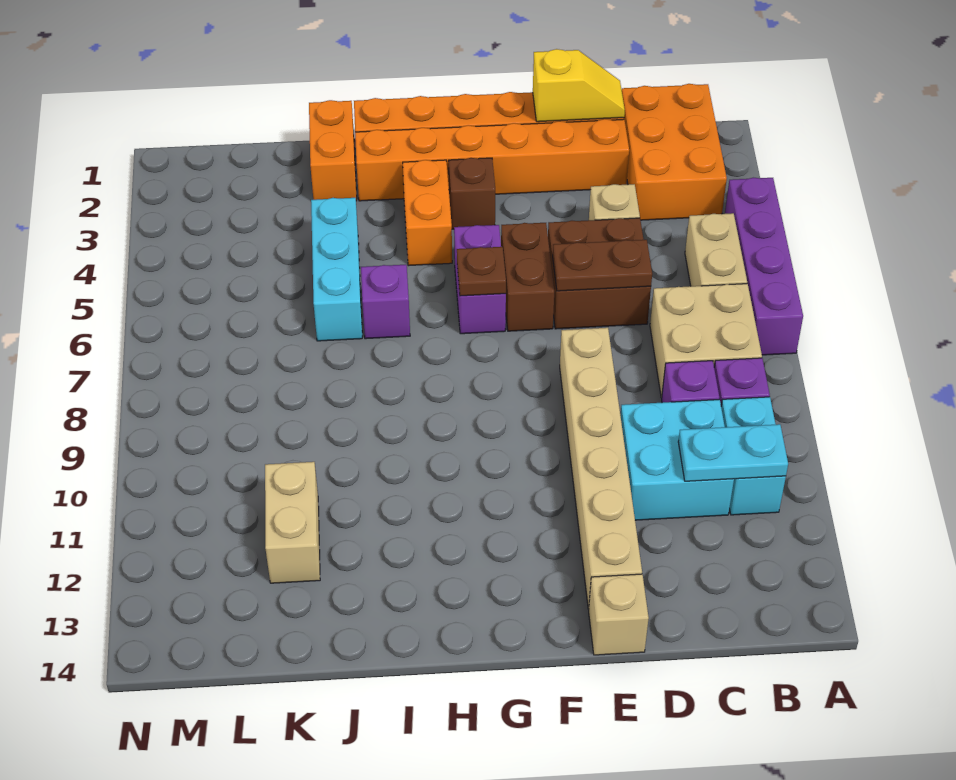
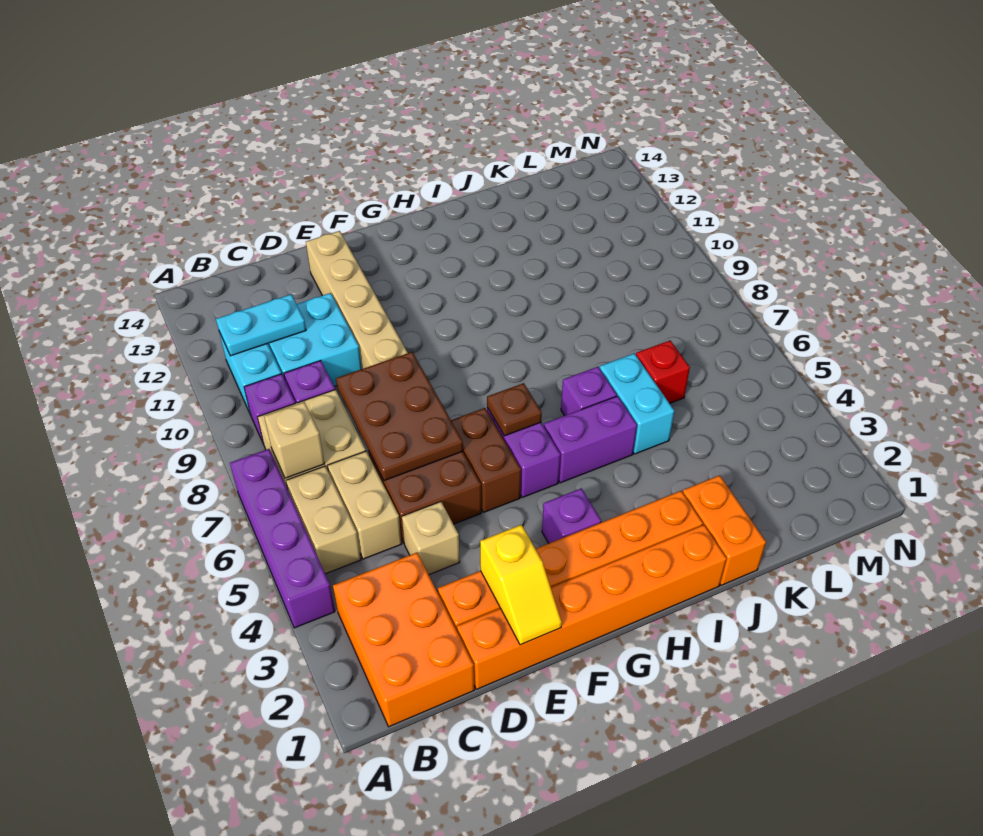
yellow slope D1:E1 level 2 top E -> yellow slope E1:E2 level 2 top 2
brown plate D6:E6 level 2 -> brown plate D6:E8 level 2
tan brick E14 level 1 -> tan brick B7 level 2
brown brick G3 level 1 -> purple brick G3 level 1
orange brick H3:H4 level 1 -> none
none -> purple brick H5:I5 level 1
cyan brick J4:J6 level 1 -> cyan brick J5:J6 level 1
none -> red brick K6 level 1
tan brick K11:K12 level 1 -> tan brick C5:C6 level 1

